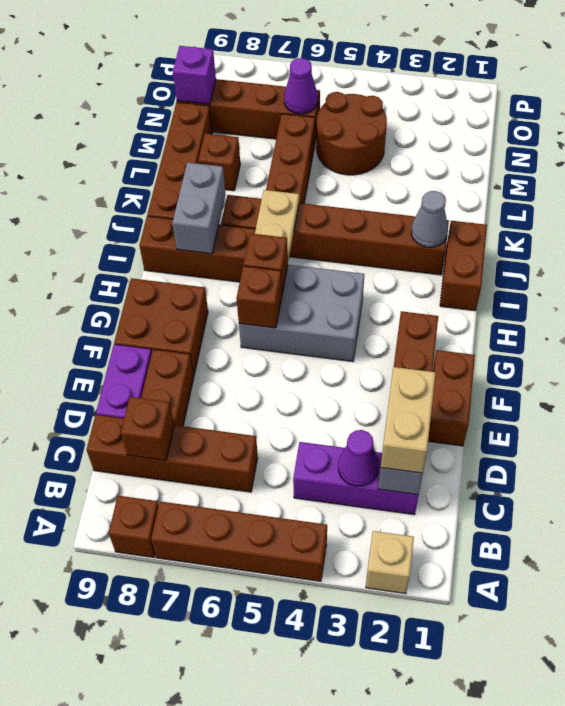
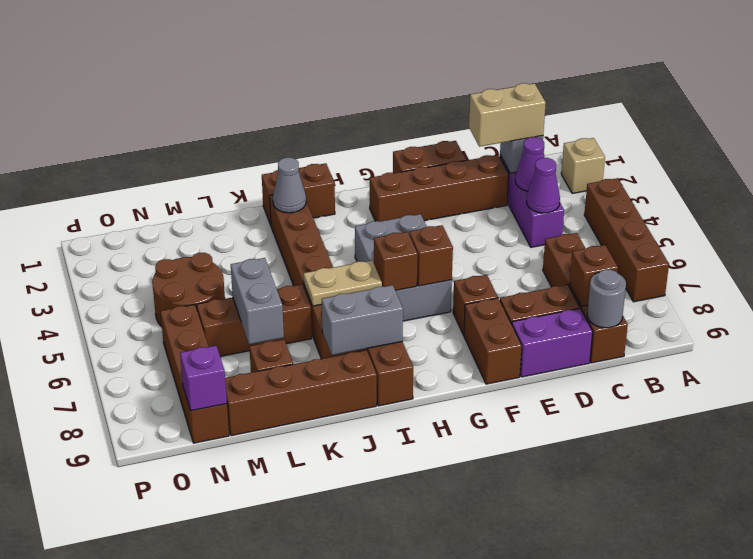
brown brick A8 level 1 -> brown brick F7 level 1
none -> grey round brick C9 level 2
brown brick F8:G9 level 1 -> brown brick F8:F9 level 1
none -> grey brick L6:L7 level 2
purple cone N6 level 2 -> purple cone C4 level 2

